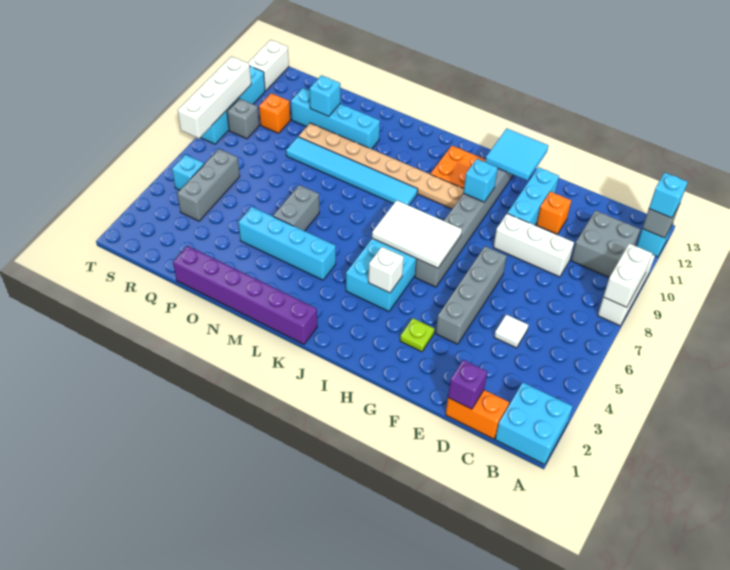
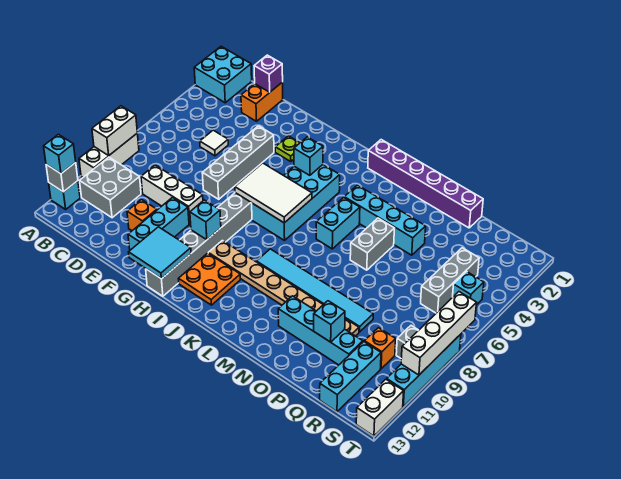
orange brick C1:D1 level 1 -> orange brick D1:D2 level 1
white brick I4 level 2 -> cyan brick I4 level 2
none -> cyan brick L5:L6 level 1
none -> cyan brick R11:R13 level 1

